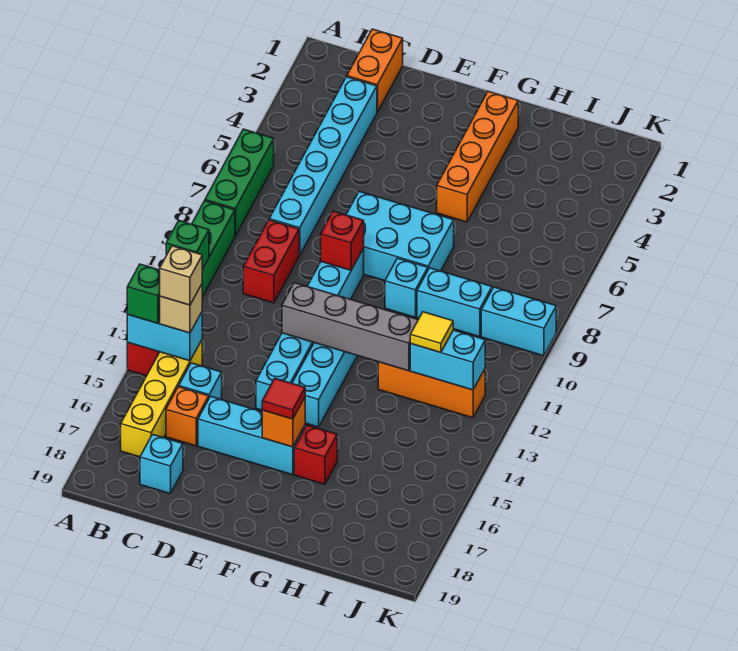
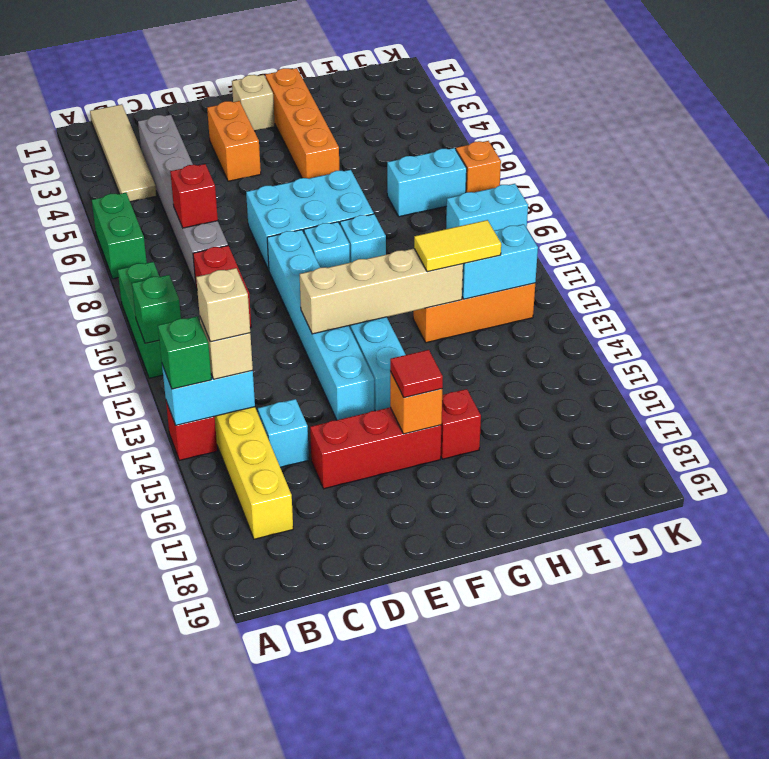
green brick A6:A8 level 1 -> green brick A6:A7 level 1
none -> tan tile B1:B4 level 1
orange brick C1:C2 level 1 -> orange brick E3:E4 level 1
cyan brick C3:C8 level 1 -> grey brick C3:C8 level 1
orange brick C16 level 1 -> orange brick K7 level 1
cyan brick C18 level 1 -> cyan brick F9 level 1
cyan brick D16:F16 level 1 -> red brick D16:F16 level 1
red brick E9 level 2 -> red brick C7 level 2
grey brick E12:H12 level 2 -> tan brick E12:H12 level 2
none -> tan brick F2 level 1
cyan brick H9:I9 level 1 -> cyan brick I7:J7 level 1
yellow tile I12 level 3 -> yellow tile H12:I12 level 3

